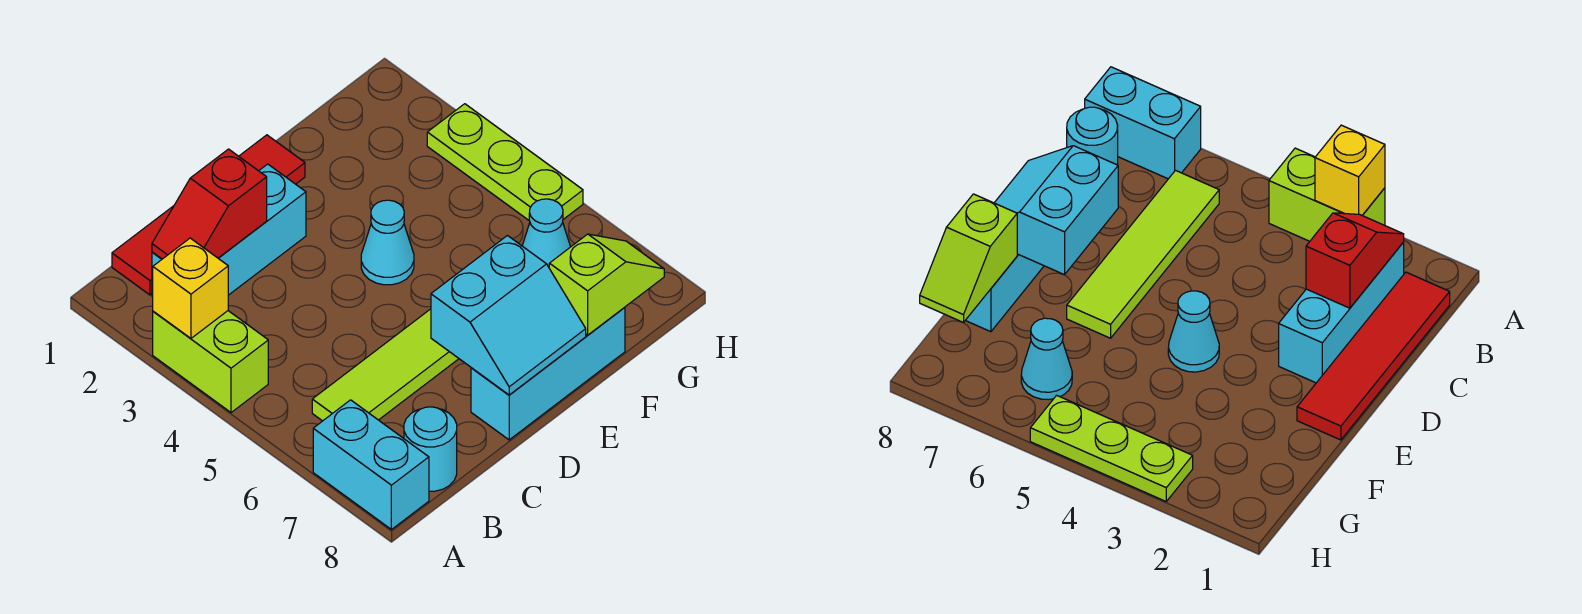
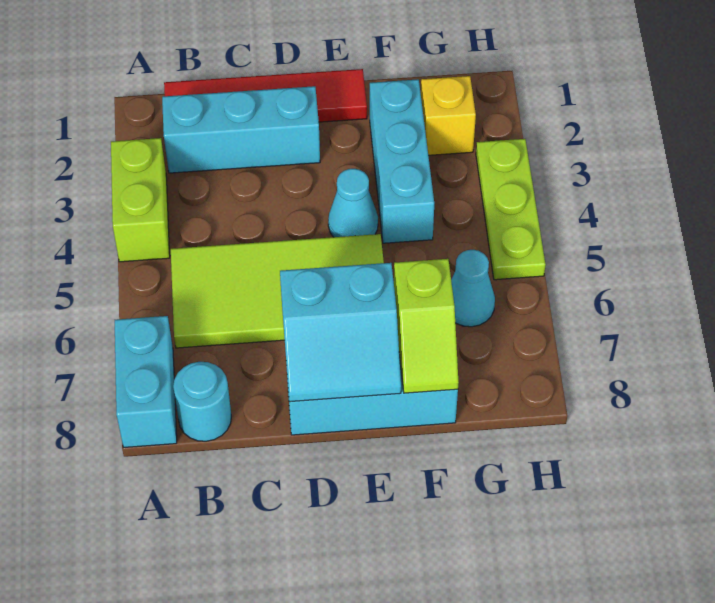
yellow brick A3 level 2 -> yellow brick G2 level 1
red slope B2:C2 level 2 top C -> none
lime tile B6:E6 level 1 -> lime tile B5:E6 level 1
none -> cyan brick F2:F4 level 1
lime slope F8:G8 level 2 top F -> lime slope F7:F8 level 2 top 7

